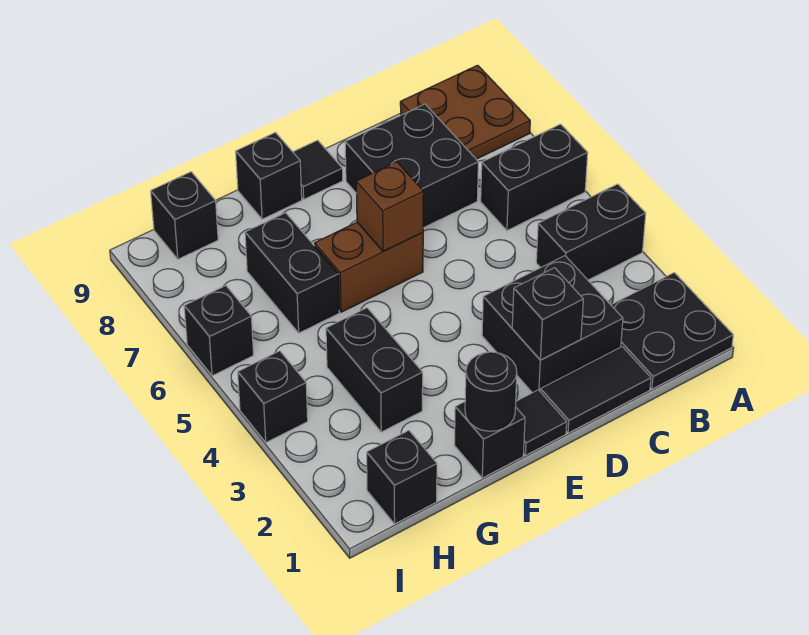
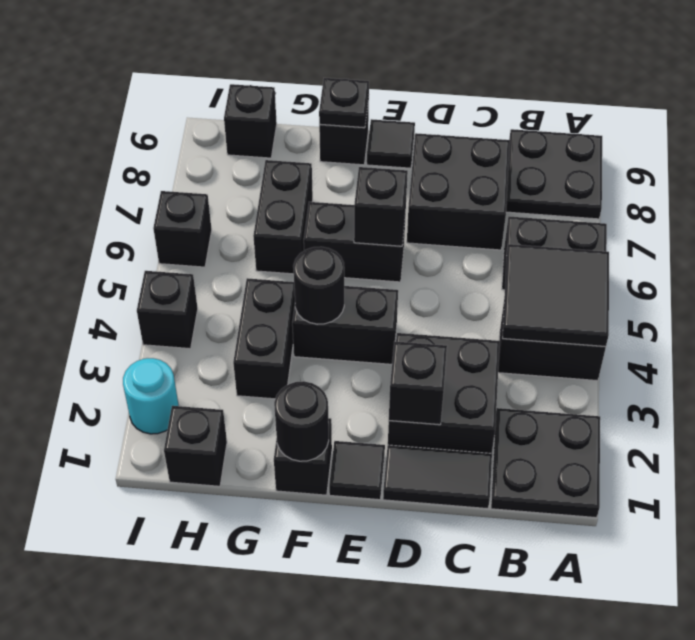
none -> black tile A4:B5 level 2
brown plate A8:B9 level 1 -> black plate A8:B9 level 1
none -> black brick E4:F4 level 1
brown brick E6:F6 level 1 -> black brick E6:F6 level 1
brown brick E6 level 2 -> black brick E6 level 2
none -> black round brick F4 level 2
none -> black plate F9 level 2
none -> cyan round brick I2 level 1

